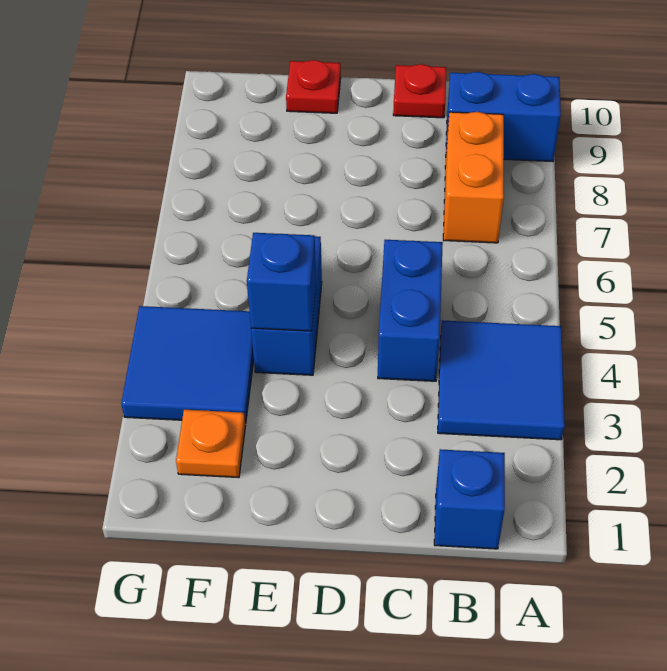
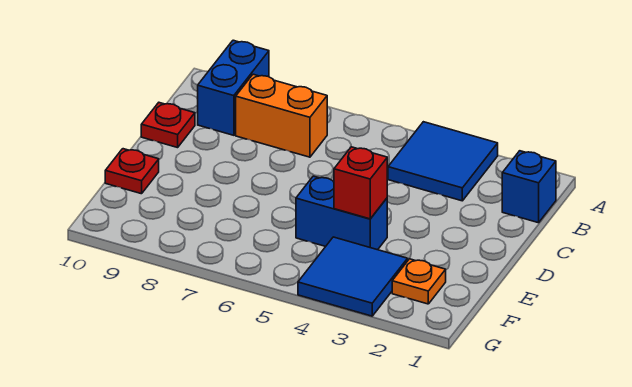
blue brick C4:C5 level 1 -> none
blue brick E4 level 2 -> red brick E4 level 2

